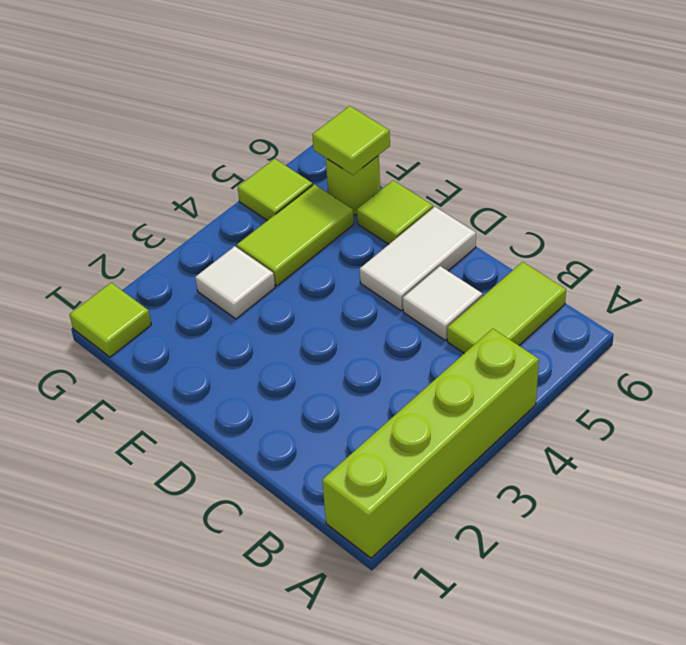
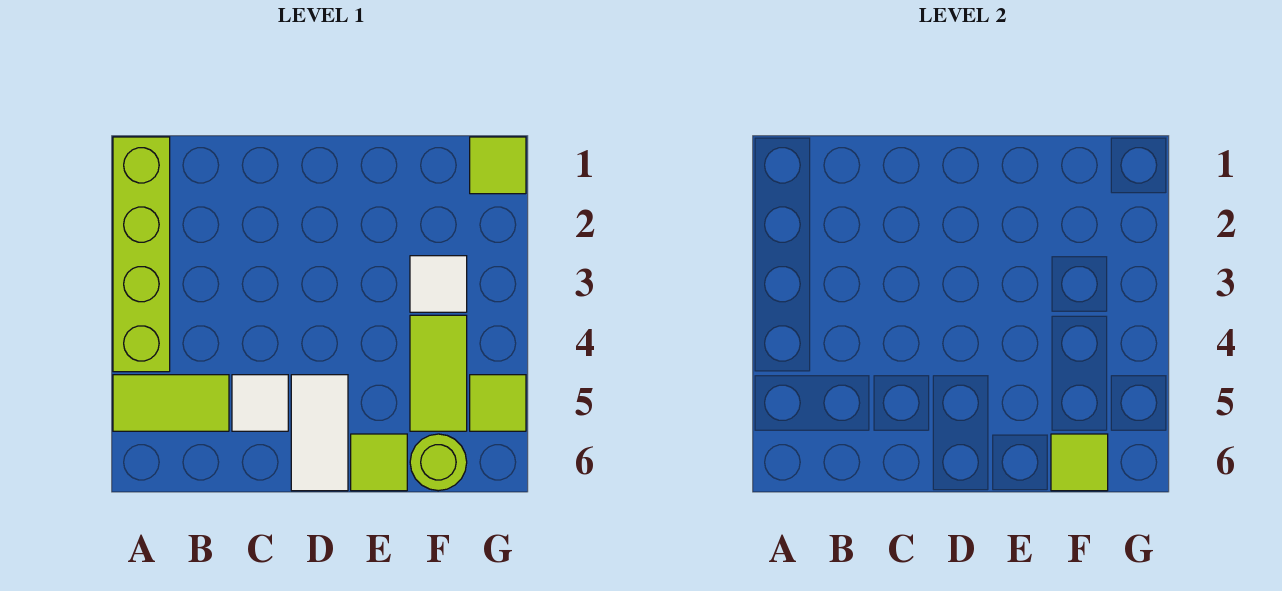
lime tile B5:B6 level 1 -> lime tile A5:B5 level 1

